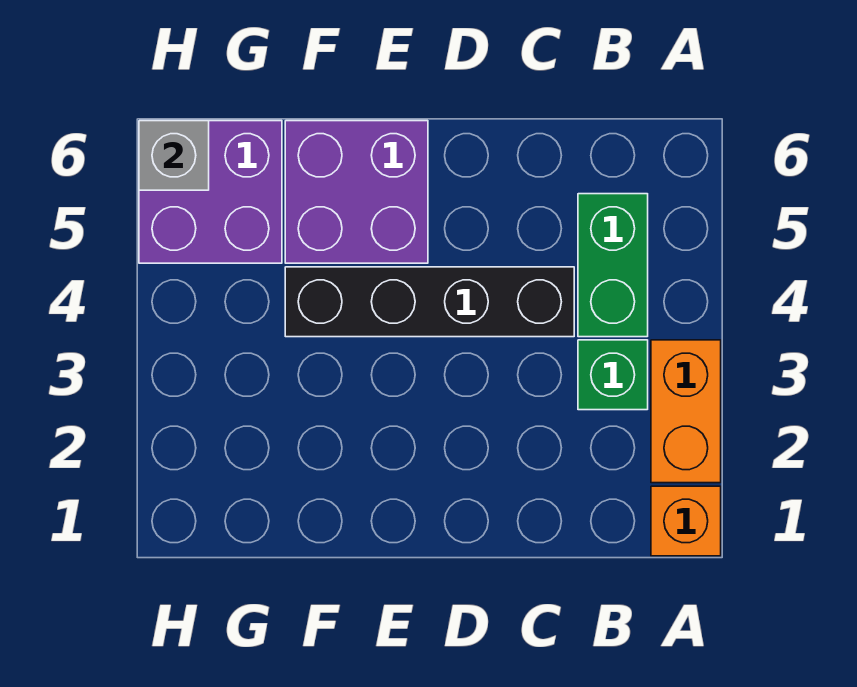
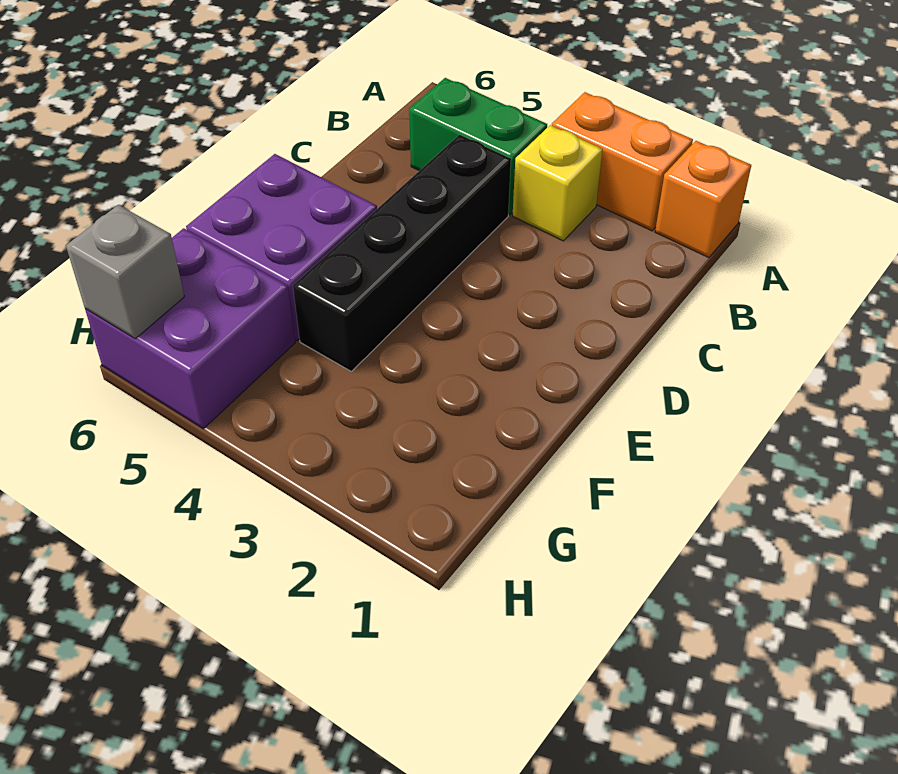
green brick B3 level 1 -> yellow brick B3 level 1

